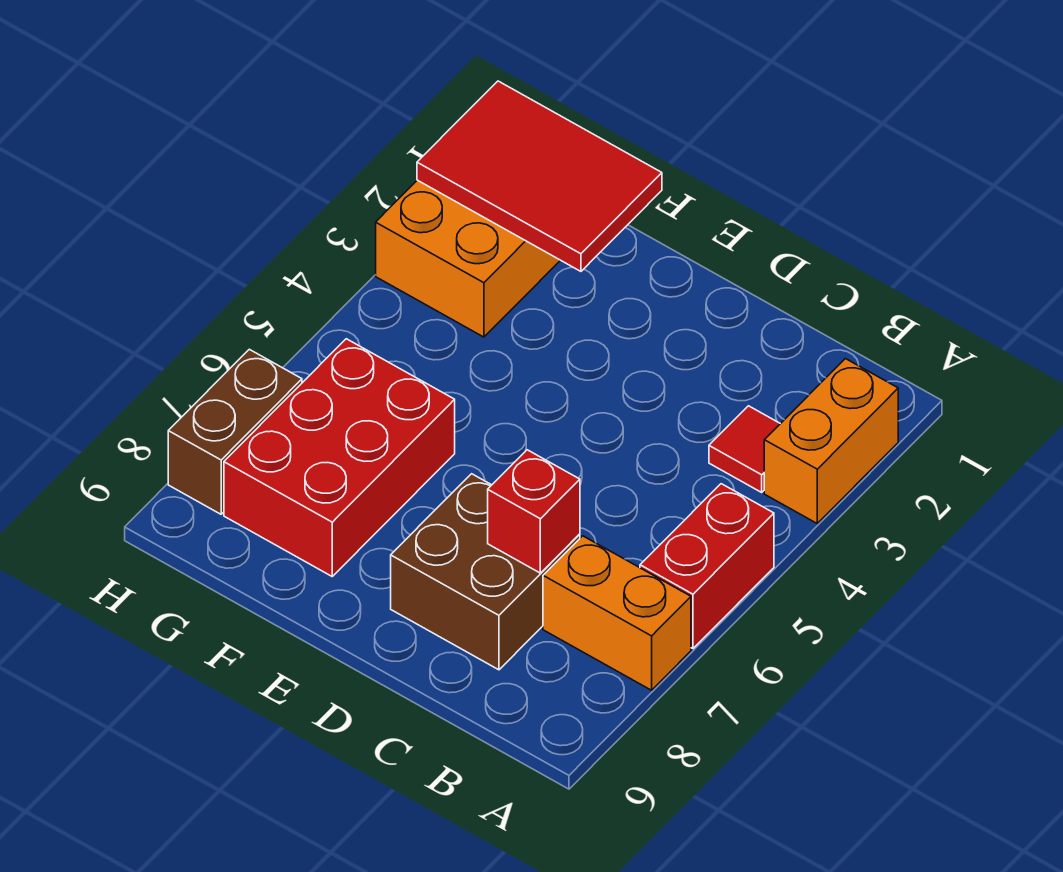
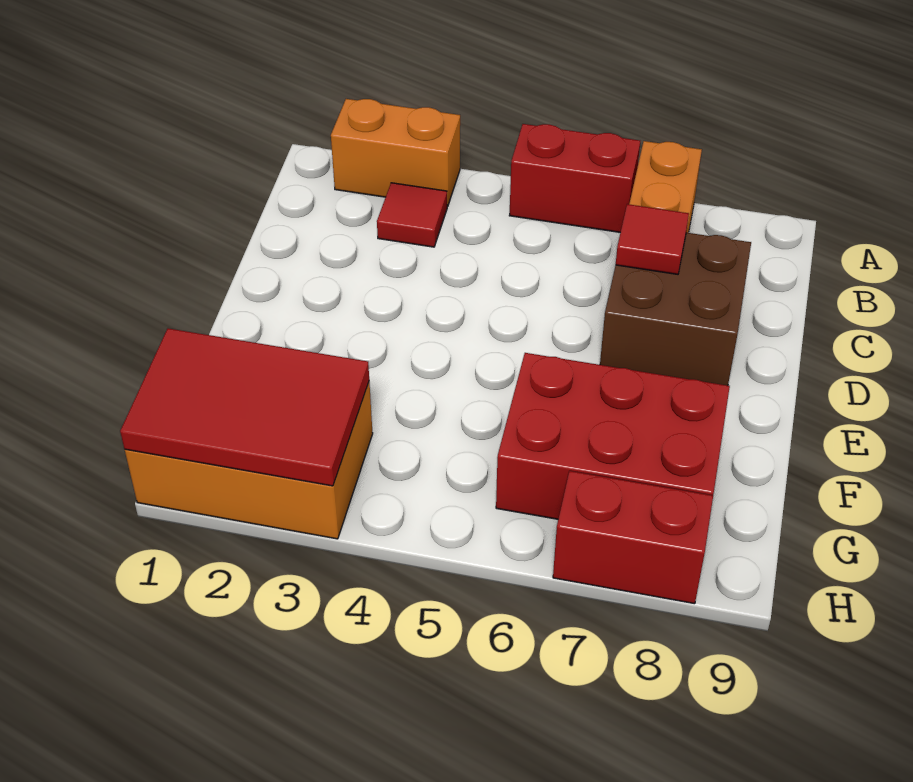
red brick C7 level 2 -> red tile C7 level 2
red tile F1:H2 level 2 -> red tile G1:H3 level 2
brown brick H7:H8 level 1 -> red brick H7:H8 level 1

